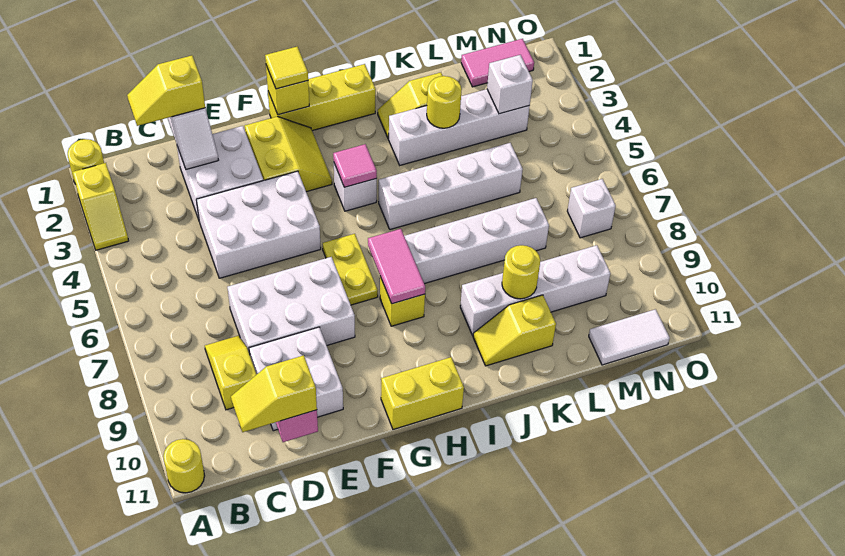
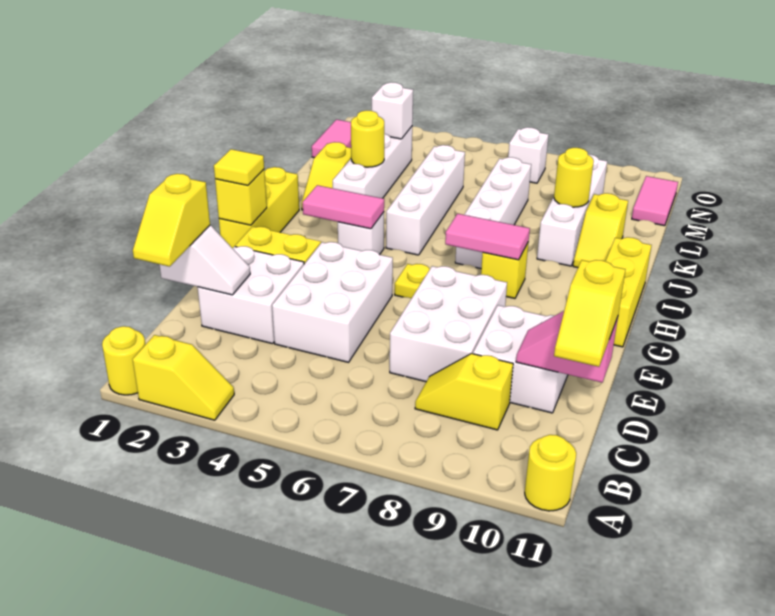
yellow brick G11:H11 level 1 -> yellow brick G11:I11 level 1
pink tile H4 level 2 -> pink tile H3:H4 level 2
white tile M11:N11 level 1 -> pink tile M11:N11 level 1

